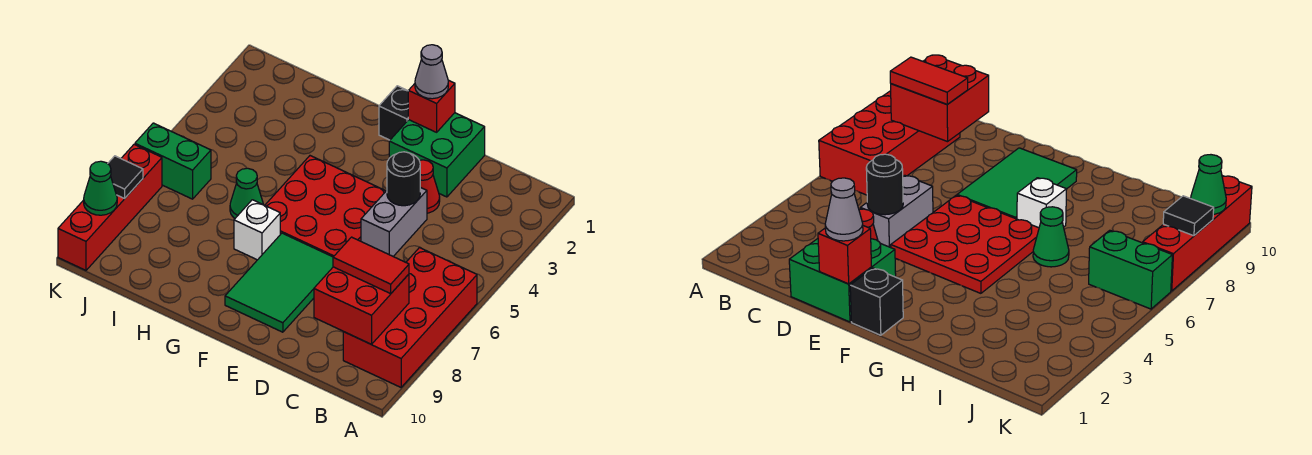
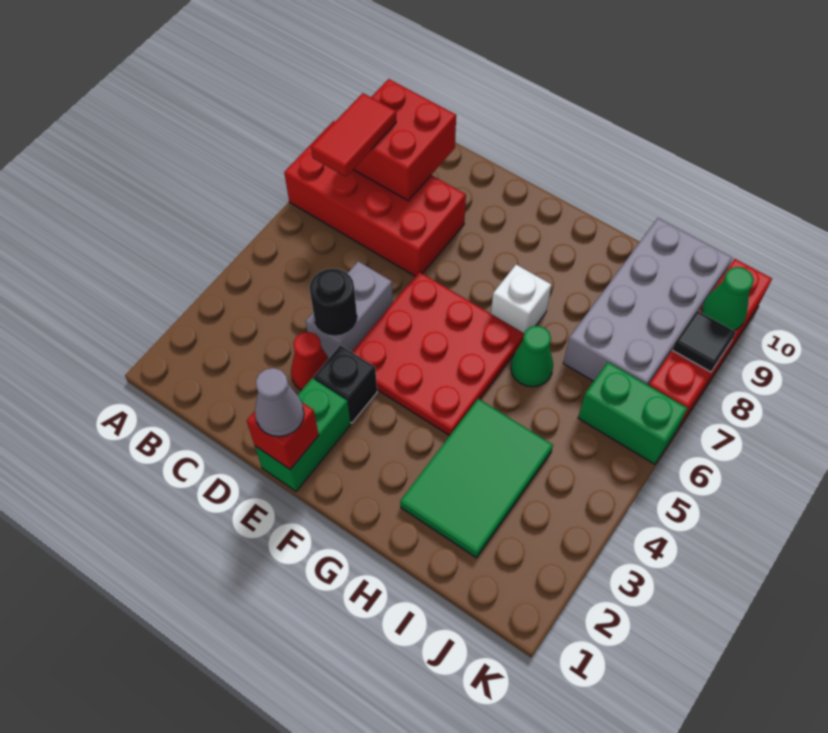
red brick A6:B9 level 1 -> red brick A7:D8 level 1
red tile B8:C8 level 3 -> red tile B7:B8 level 3
green brick D1:E2 level 1 -> green brick E1:E2 level 1
green tile E7:F9 level 1 -> green tile H2:I4 level 1
black brick F1 level 1 -> black brick E3 level 1
none -> grey brick I7:J10 level 1

